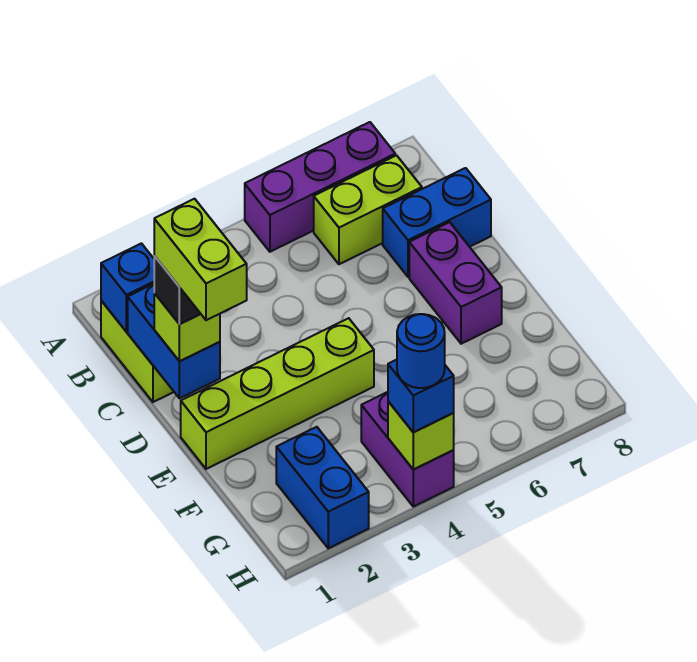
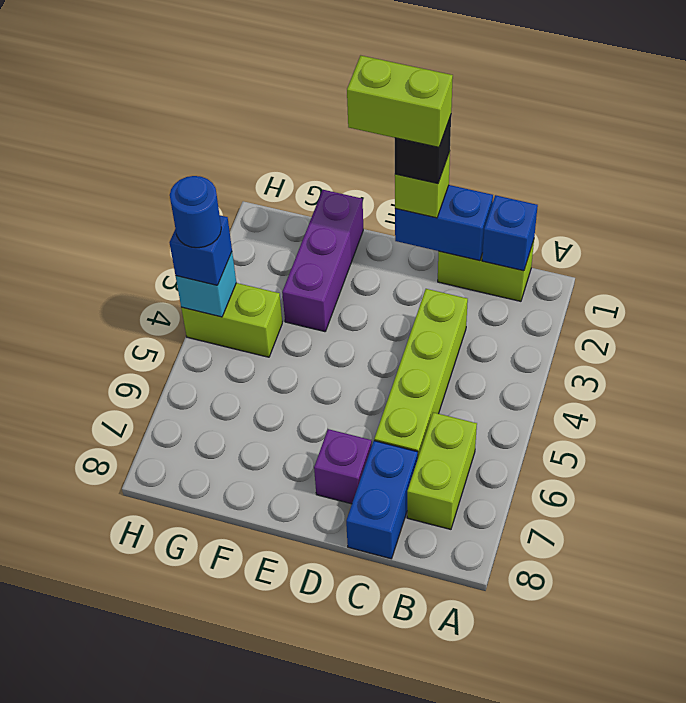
purple brick A5:A7 level 1 -> purple brick F1:F3 level 1
purple brick D7:E7 level 1 -> purple brick D7 level 1
lime brick E1:E4 level 1 -> lime brick C3:C6 level 1
blue brick G2:H2 level 1 -> none
purple brick G4:H4 level 1 -> lime brick G4:H4 level 1
lime brick H4 level 2 -> cyan brick H4 level 2

